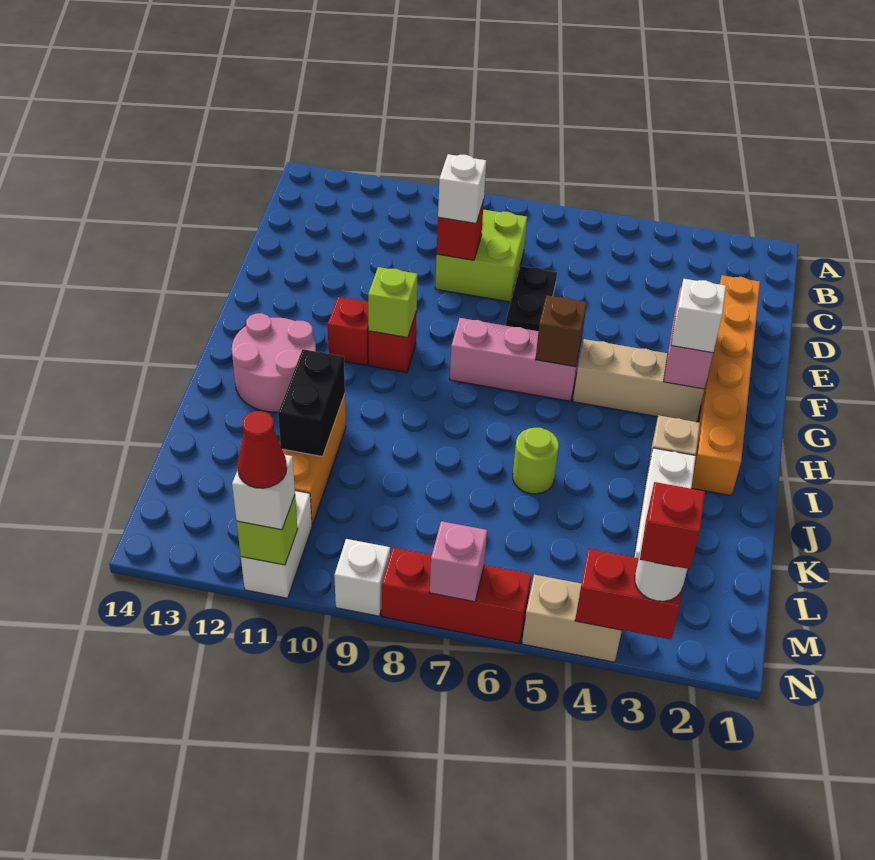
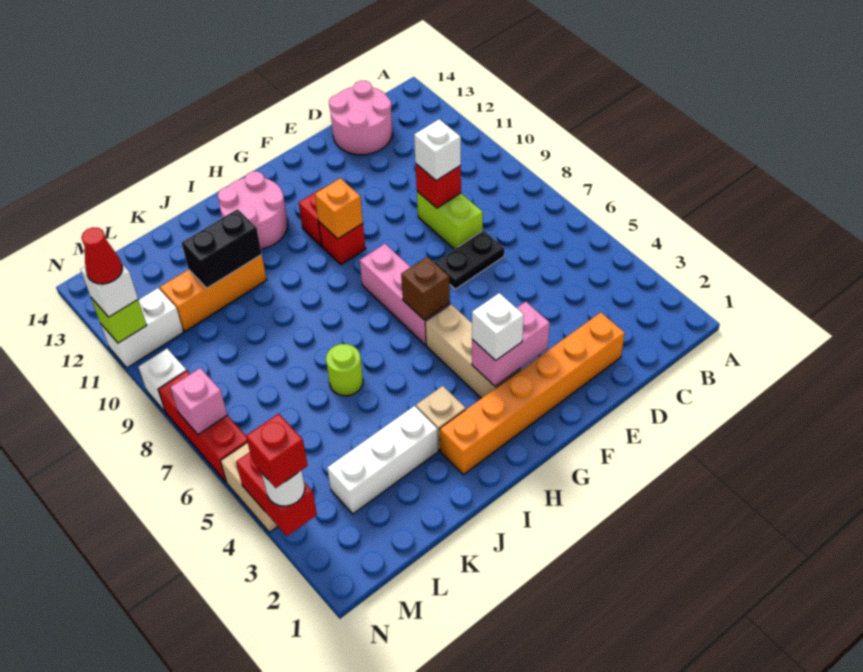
lime brick C8:D9 level 1 -> lime brick D8:D9 level 1
none -> pink round brick C13:D14 level 1
lime brick G10 level 2 -> orange brick G10 level 2

